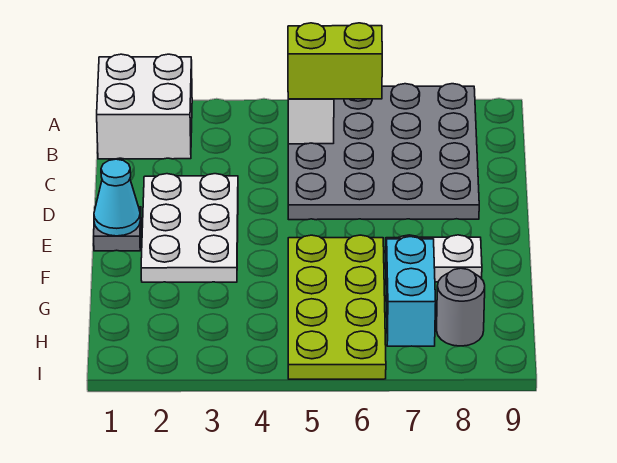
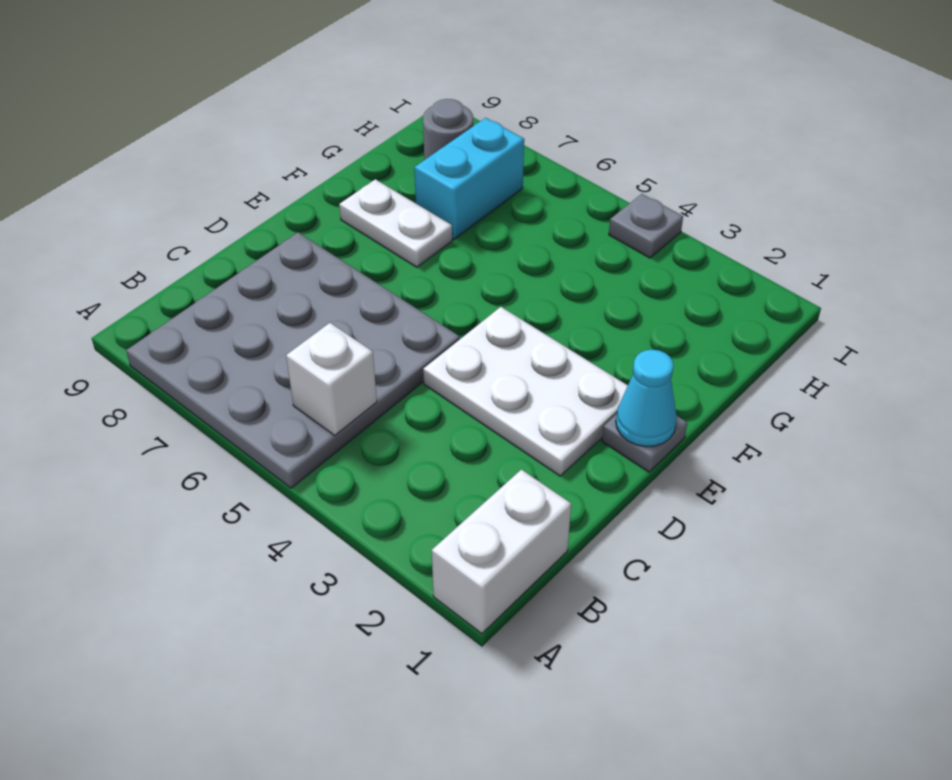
white brick A1:B2 level 1 -> white brick A1:B1 level 1
lime brick B5:B6 level 3 -> none
white plate D2:F3 level 1 -> white plate D2:E4 level 1
lime plate F5:I6 level 1 -> none
none -> grey plate I4 level 1

